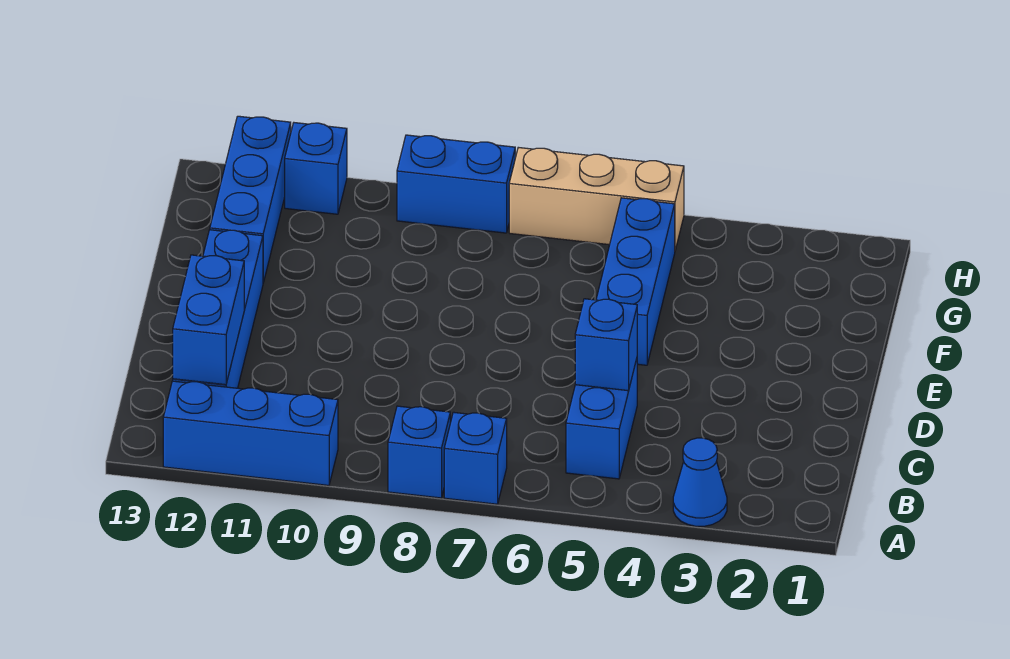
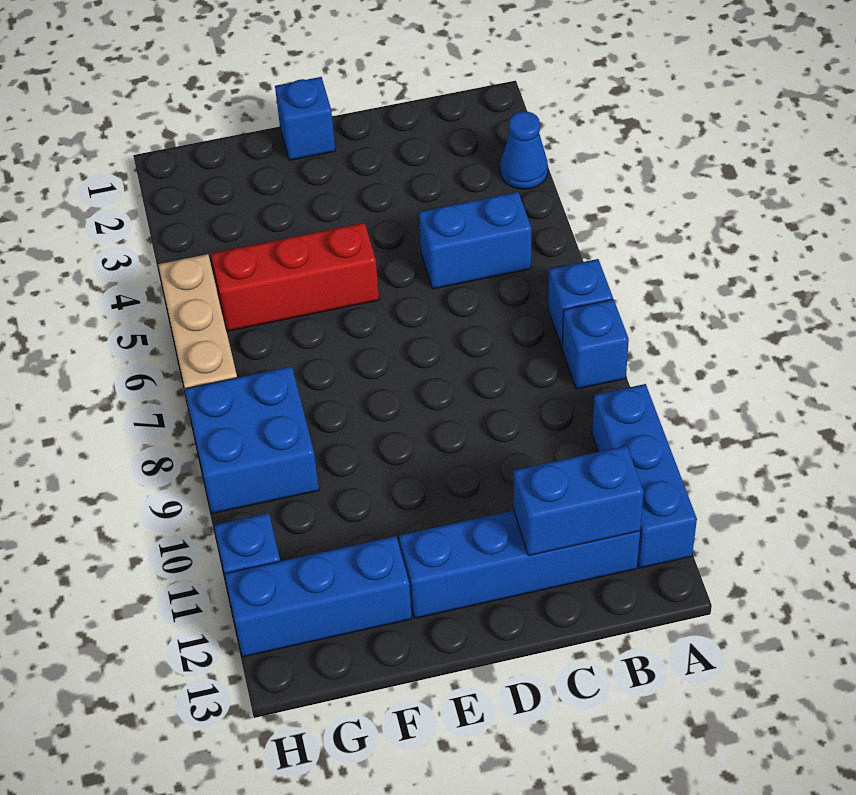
blue brick C5 level 2 -> blue brick E1 level 1
blue brick E5:G5 level 1 -> red brick E5:G5 level 1
blue brick H8:H9 level 1 -> blue brick G8:H9 level 1

